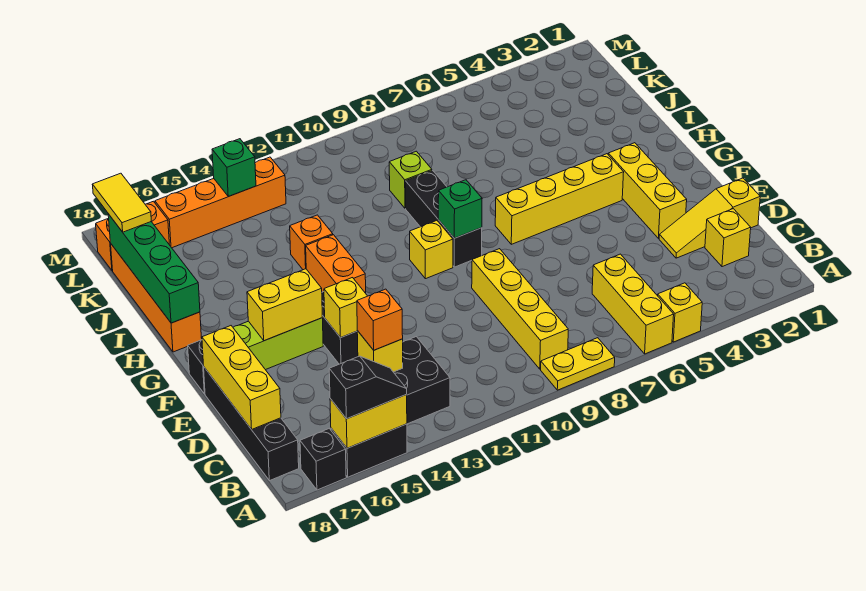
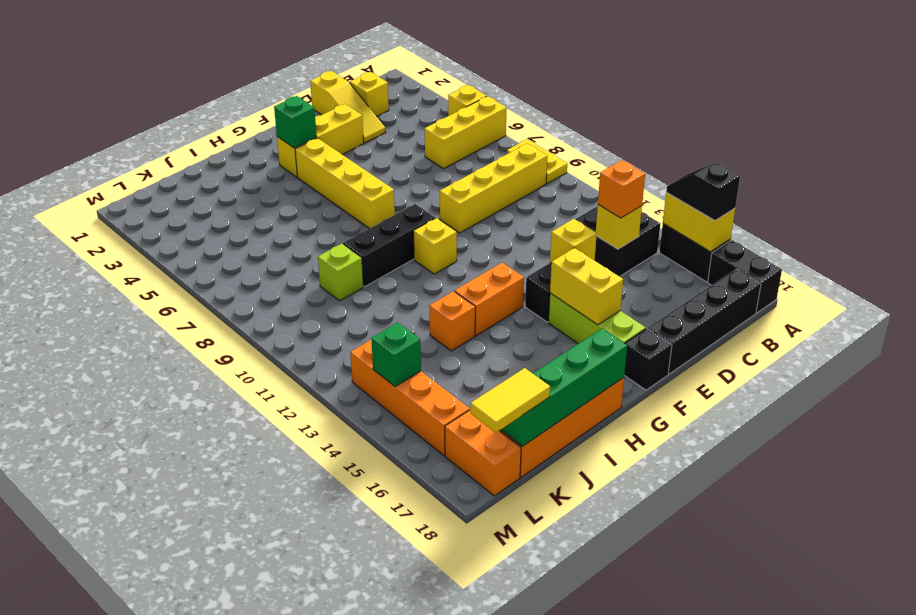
black brick A17 level 1 -> black brick A17:A18 level 1
yellow brick C18:E18 level 2 -> none
green brick G9 level 2 -> green brick G3 level 2

